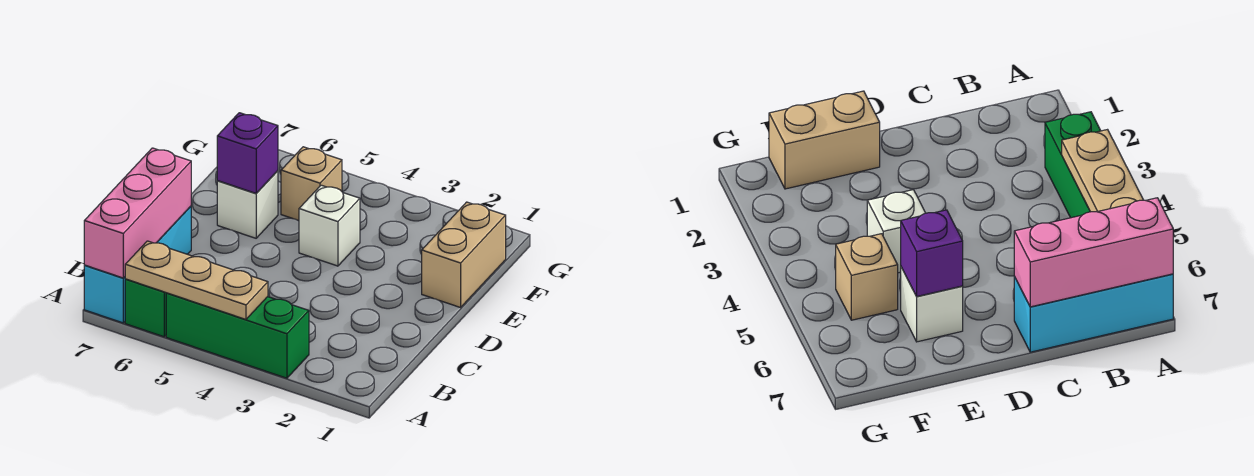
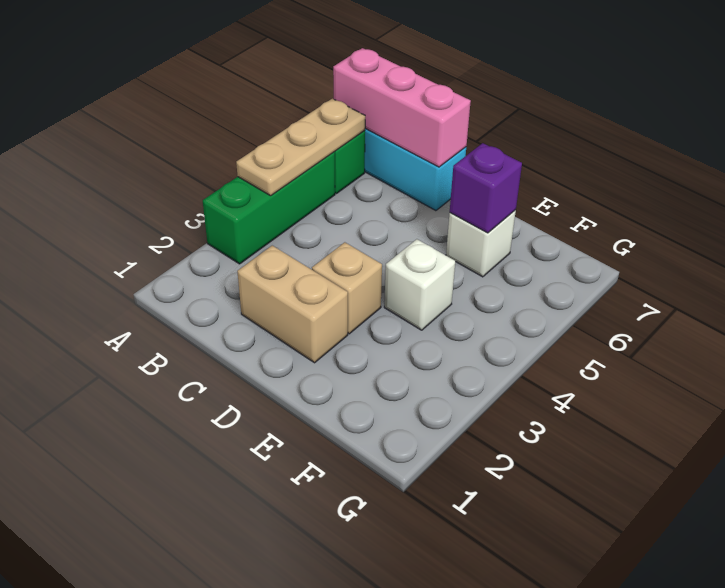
tan brick E1:F1 level 1 -> tan brick C2:D2 level 1
tan brick F5 level 1 -> tan brick D3 level 1

